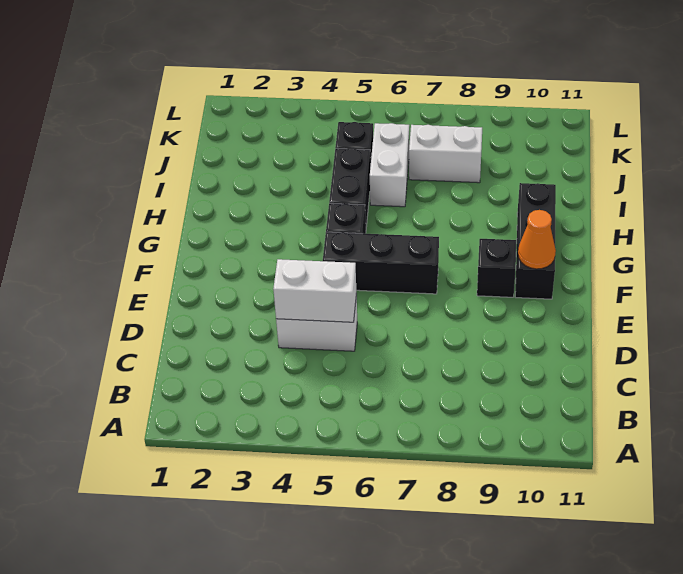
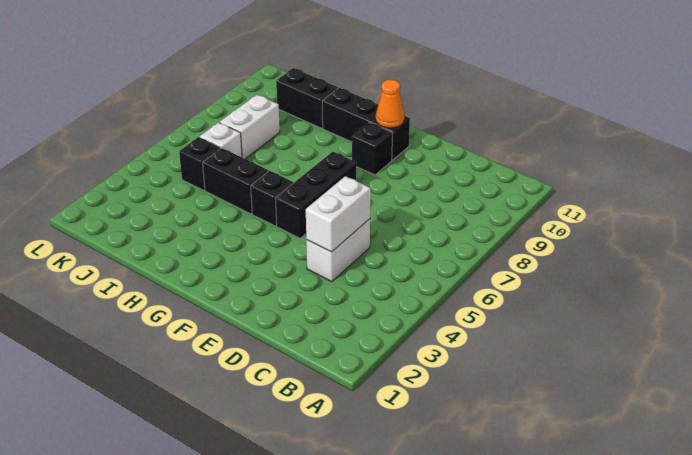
white brick I6:J6 level 1 -> white brick J6 level 1
none -> black brick I10:J10 level 1

